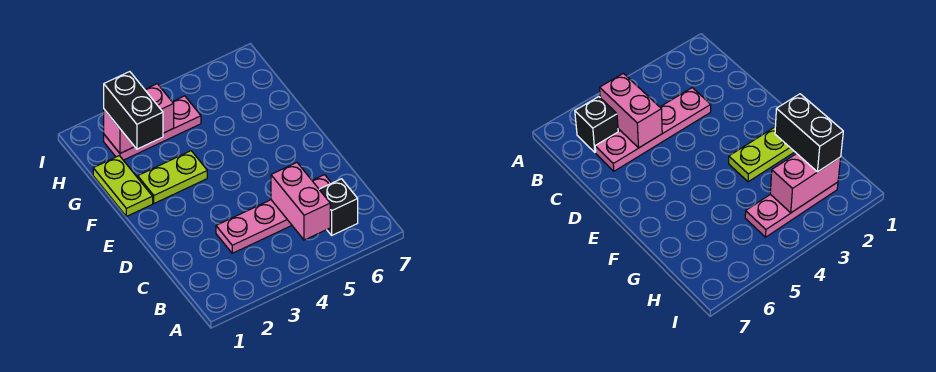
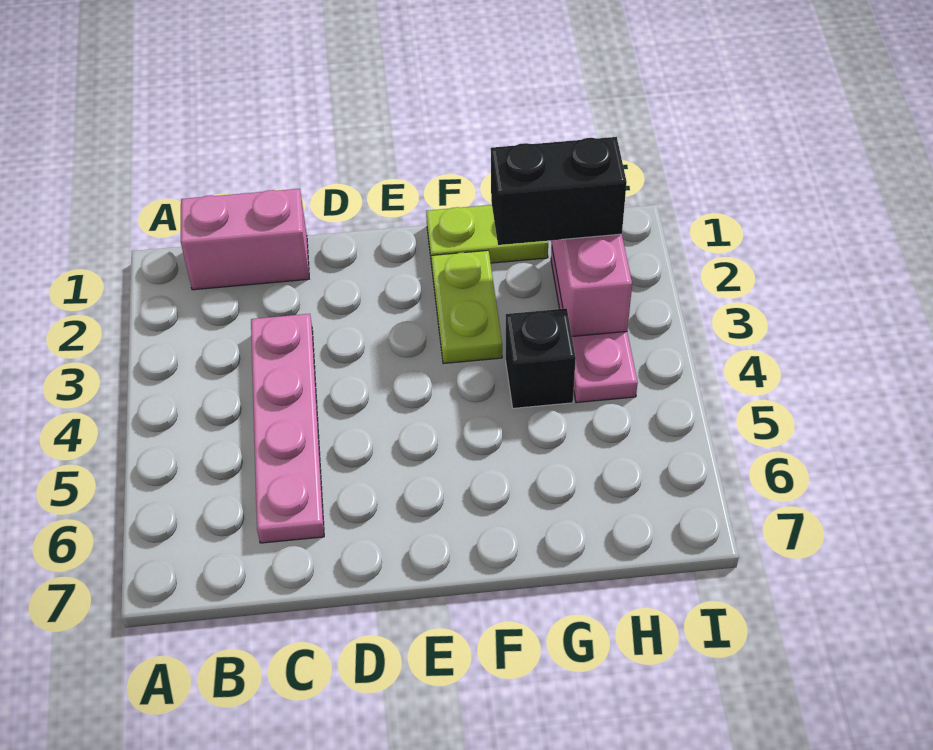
pink brick B5:C5 level 2 -> pink brick B1:C1 level 1
black brick B6 level 1 -> black brick G4 level 1

